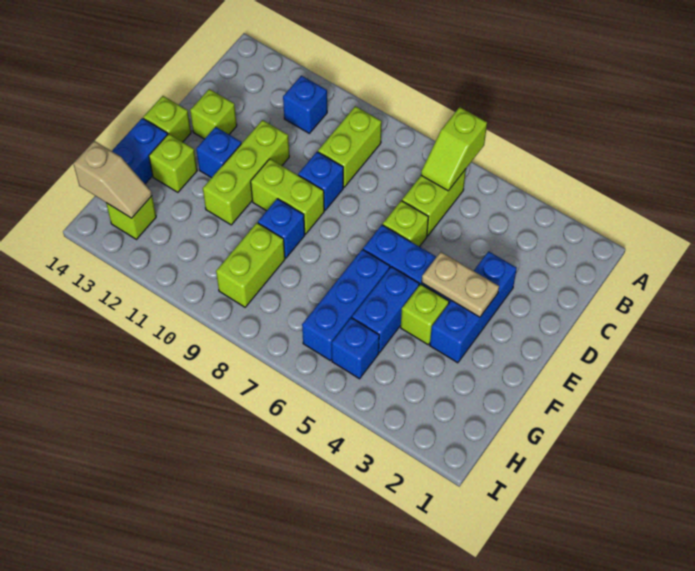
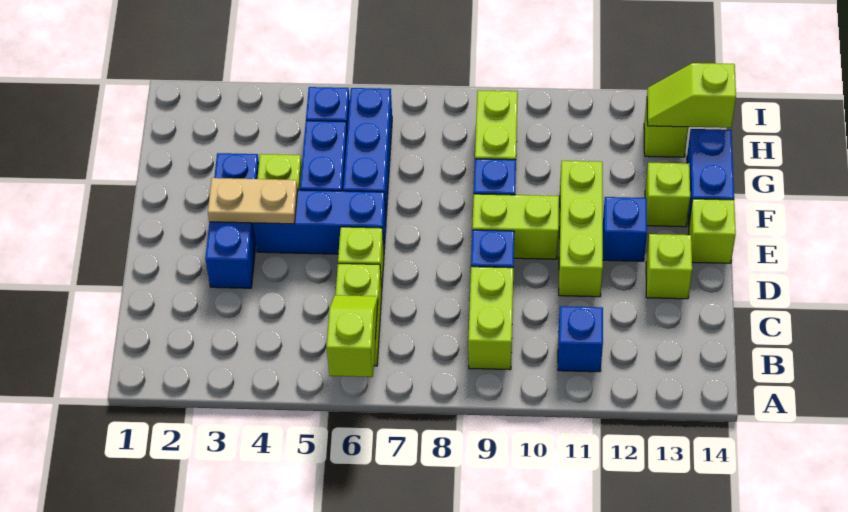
tan slope H13:H14 level 2 top 14 -> lime slope H13:H14 level 2 top 14

